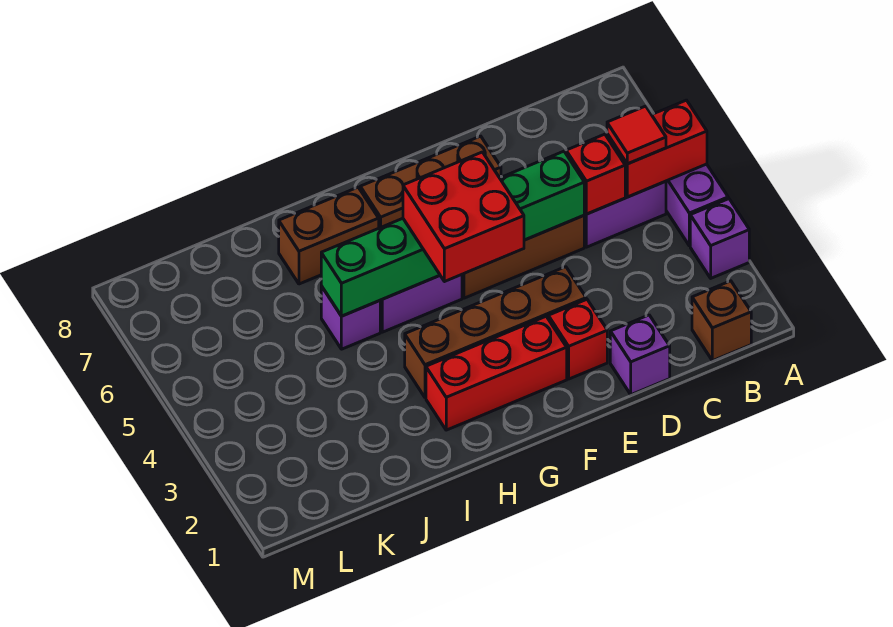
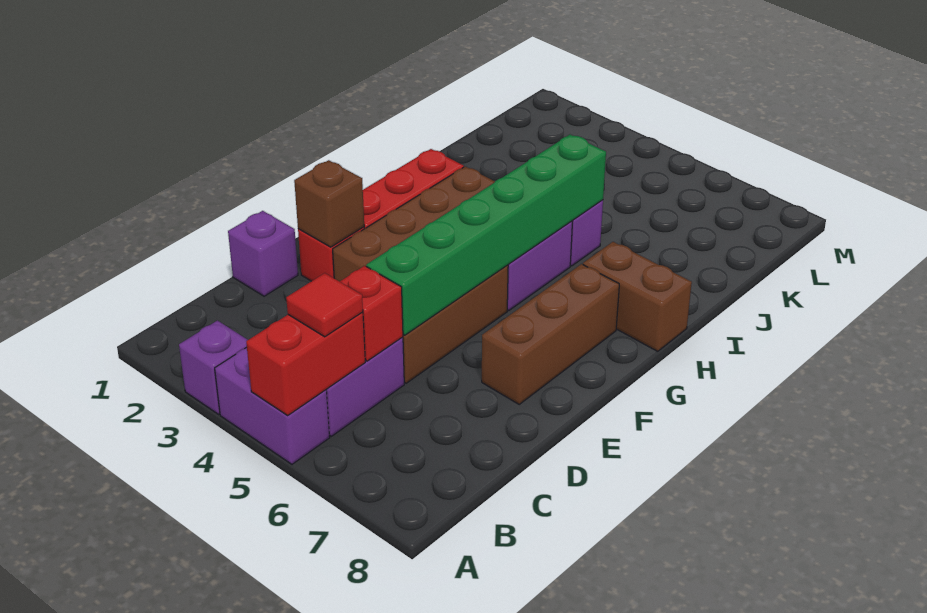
brown brick B1 level 1 -> brown brick E2 level 2
red brick F4:G5 level 3 -> none
brown brick H7:I7 level 1 -> brown brick H7:H8 level 1

